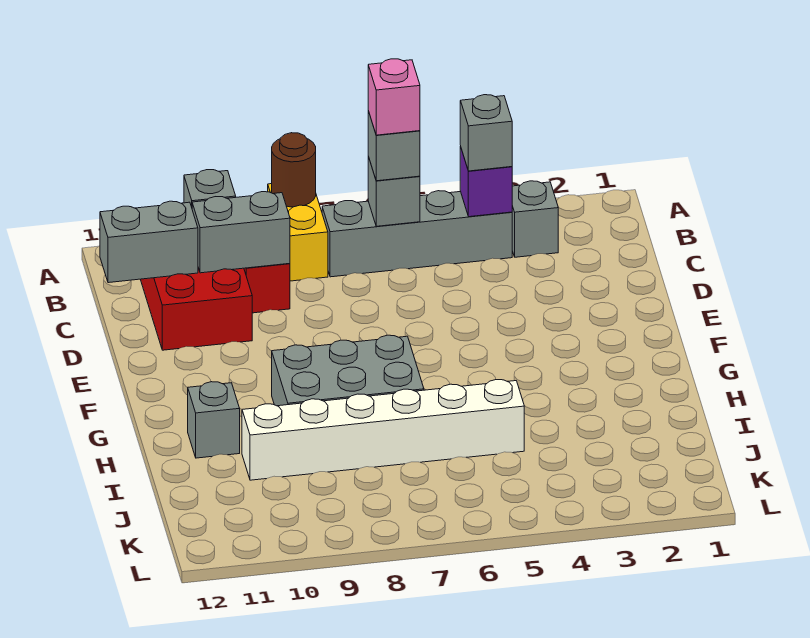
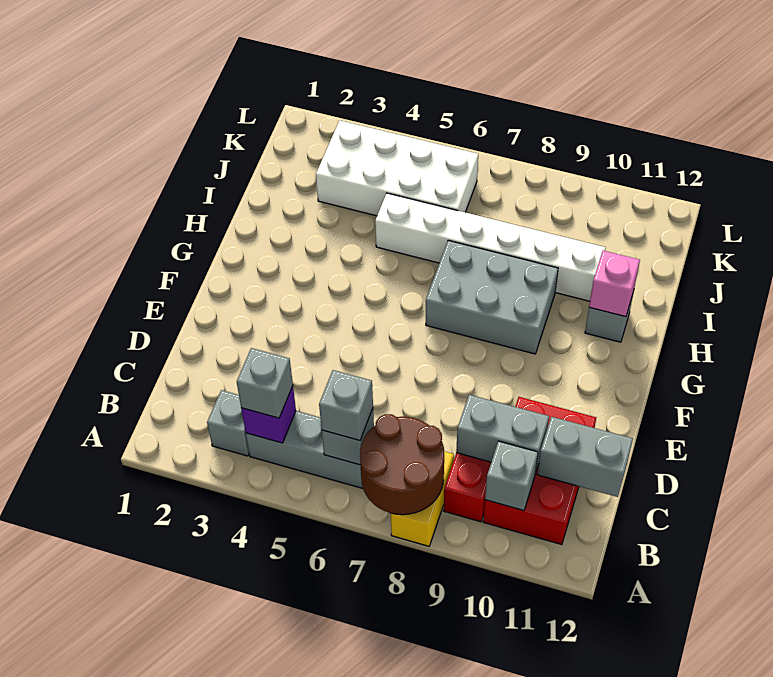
brown round brick A8 level 2 -> brown round brick A7:B8 level 2
pink brick B6 level 4 -> pink brick H11 level 2
none -> white brick J3:K6 level 1

